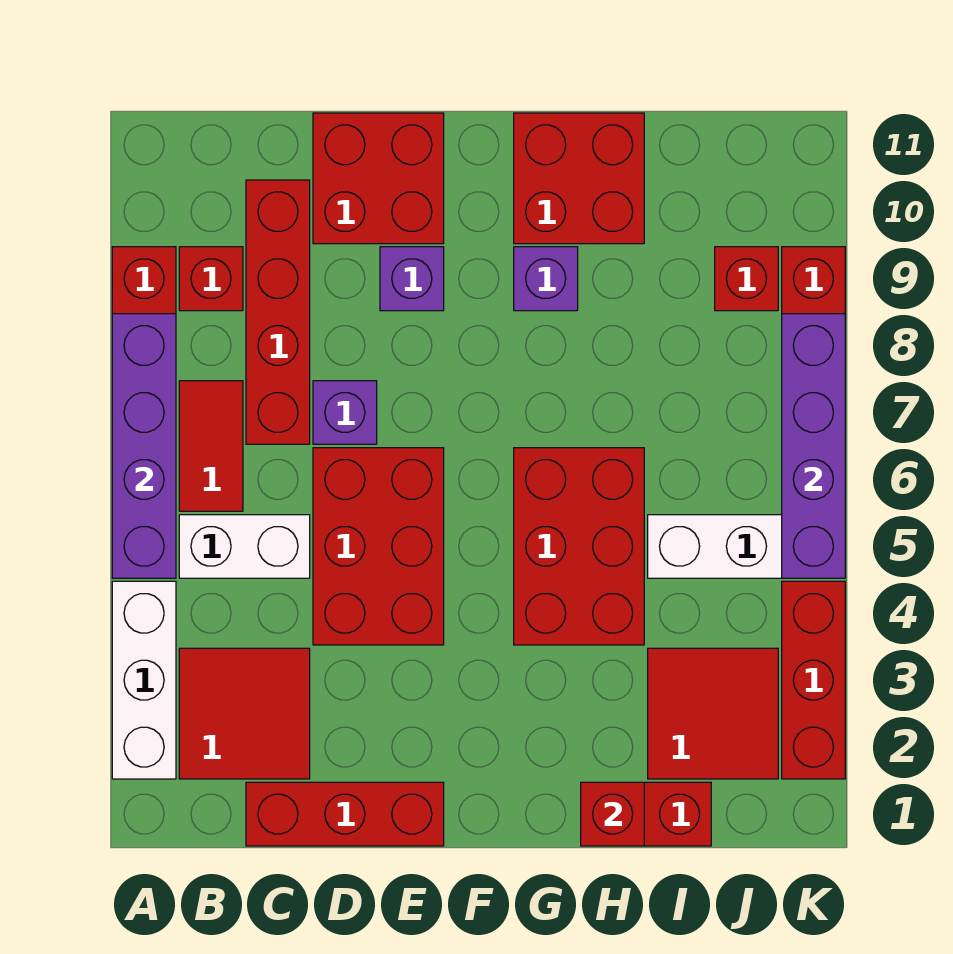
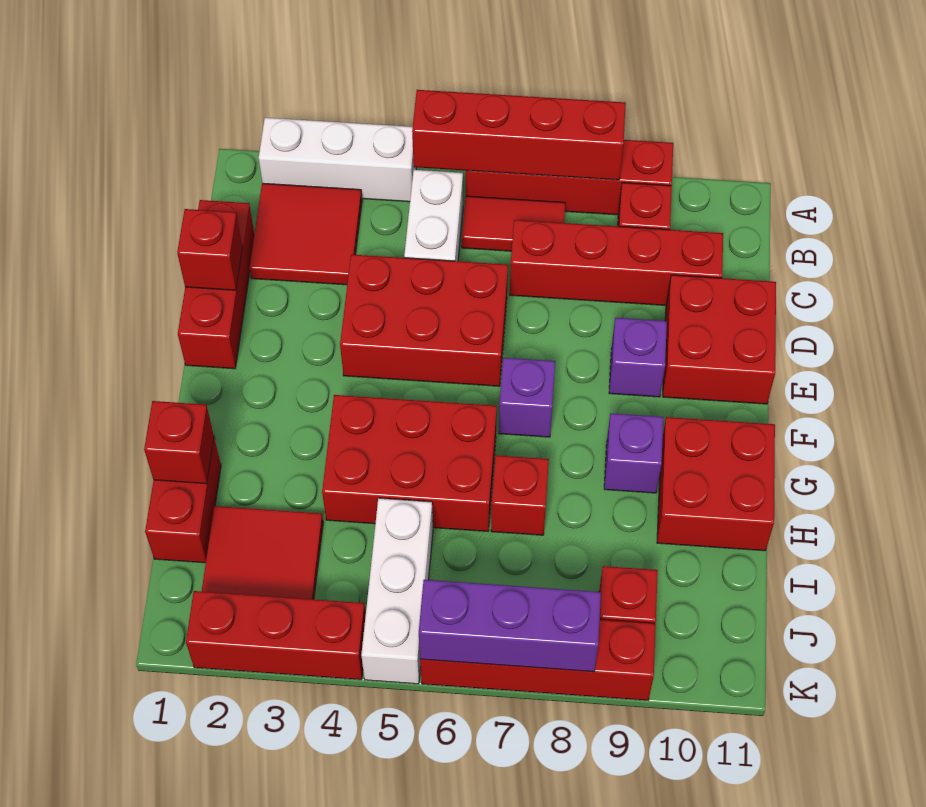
purple brick A5:A8 level 2 -> red brick A5:A8 level 2
none -> red brick D1 level 2
purple brick D7 level 1 -> purple brick F7 level 1
none -> red brick H7 level 1
purple brick K5:K8 level 2 -> purple brick K6:K8 level 2

